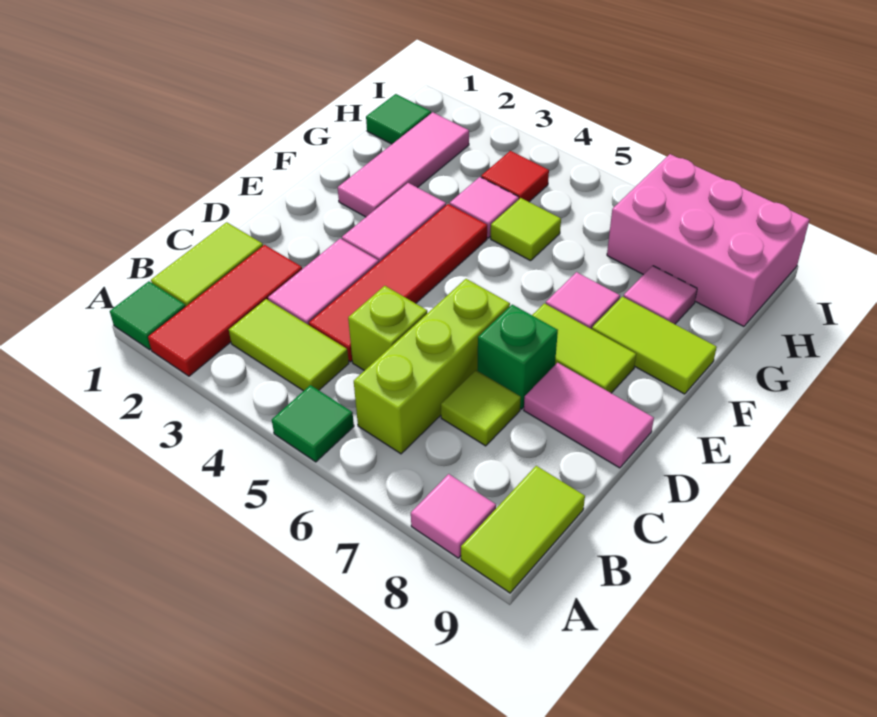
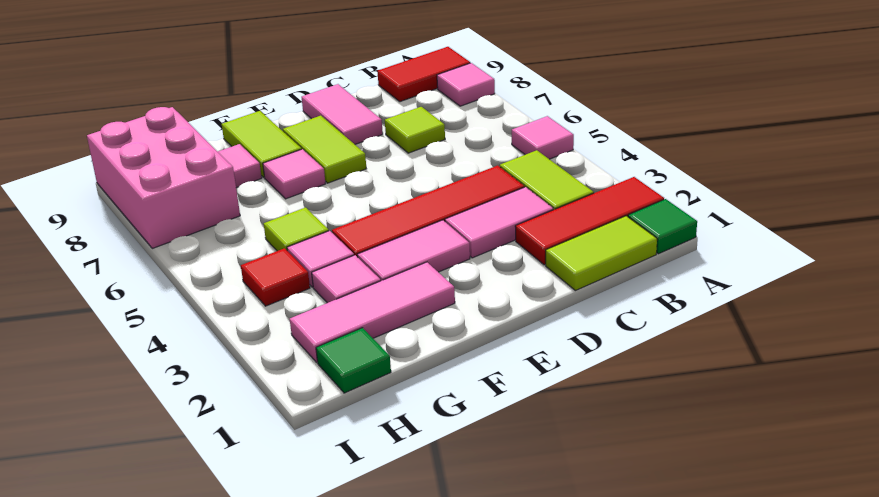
green tile A5 level 1 -> pink tile A5 level 1
lime tile A9:B9 level 1 -> red tile A9:B9 level 1
lime brick B6:D6 level 1 -> none
lime brick C5 level 1 -> none
green brick D7 level 1 -> none
none -> pink tile G3 level 1

